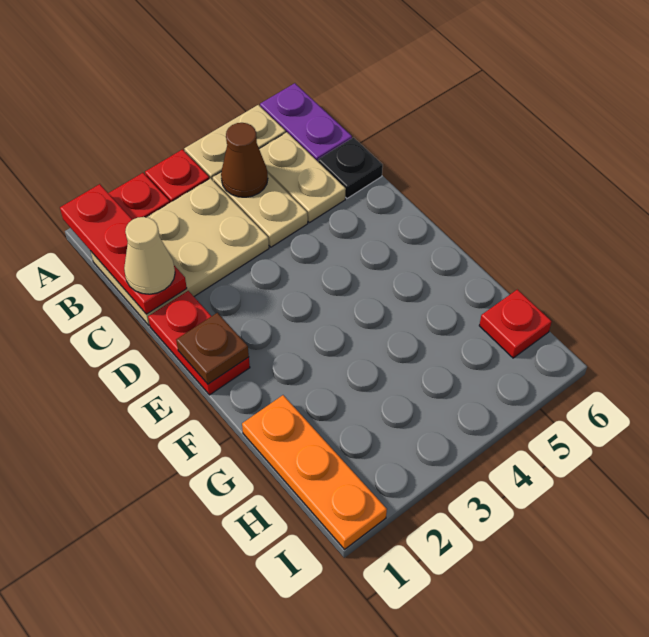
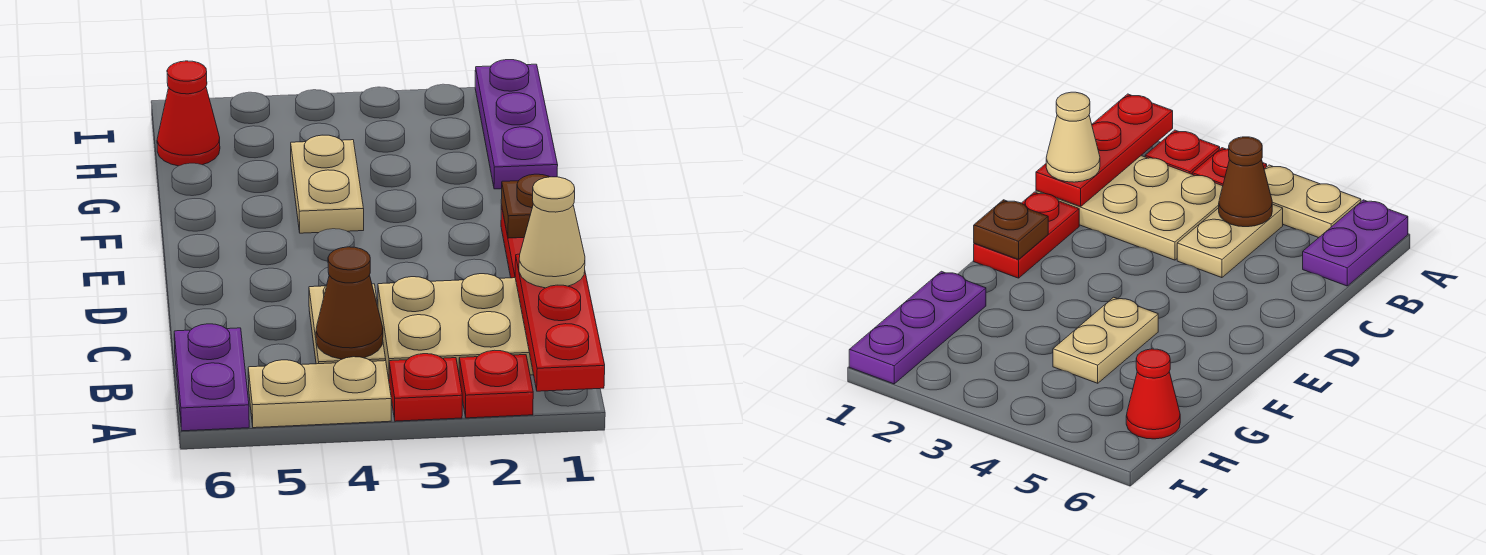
tan plate B5:C5 level 1 -> tan plate F4:G4 level 1
black plate C6 level 1 -> none
orange plate G1:I1 level 1 -> purple plate G1:I1 level 1
red plate H6 level 1 -> red cone H6 level 1

